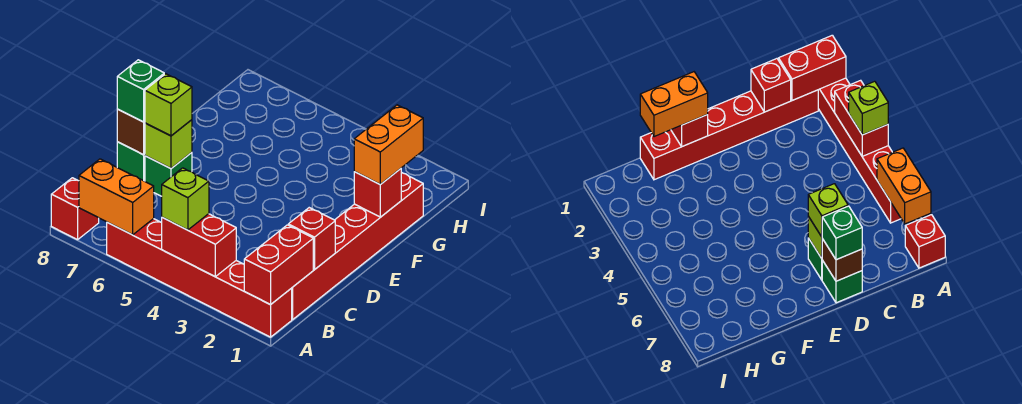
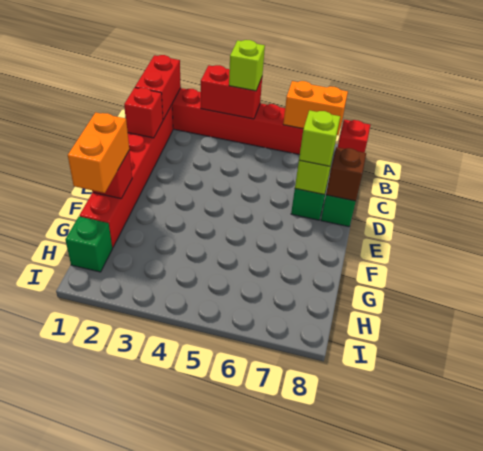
green brick D8 level 3 -> green brick H1 level 1

